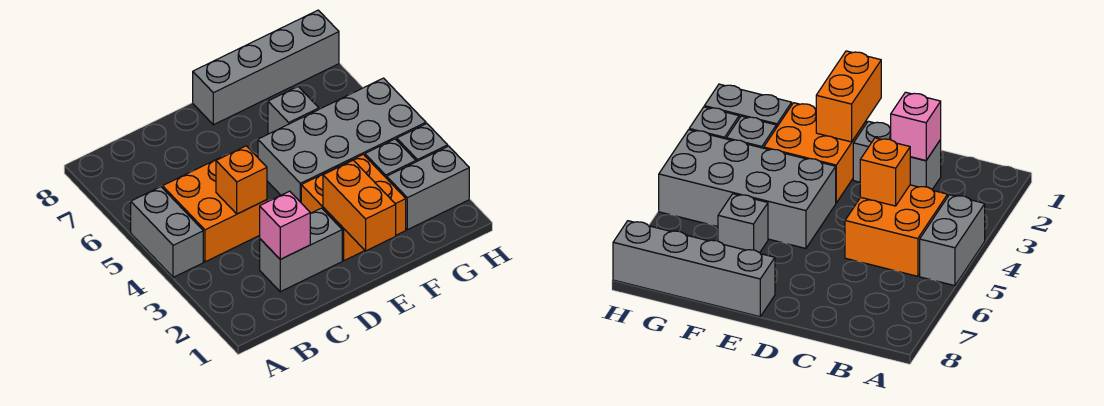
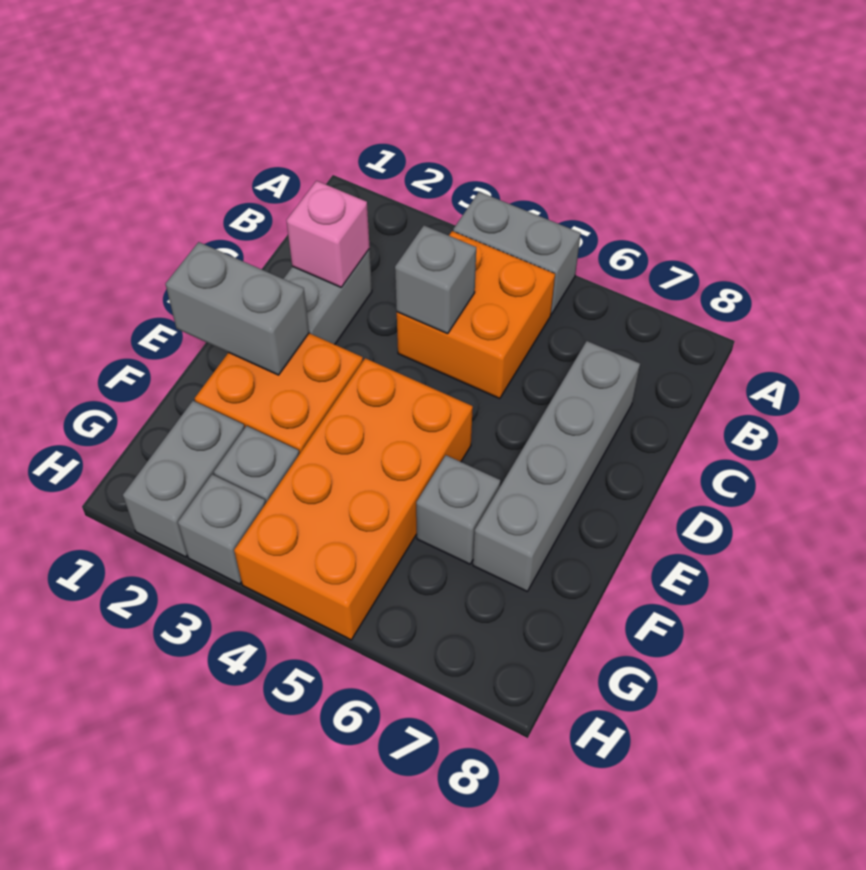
orange brick C4 level 2 -> grey brick C4 level 2
orange brick E1:E2 level 2 -> grey brick E1:E2 level 2
grey brick E4:H5 level 1 -> orange brick E4:H5 level 1
grey brick E8:H8 level 1 -> grey brick C7:F7 level 1

